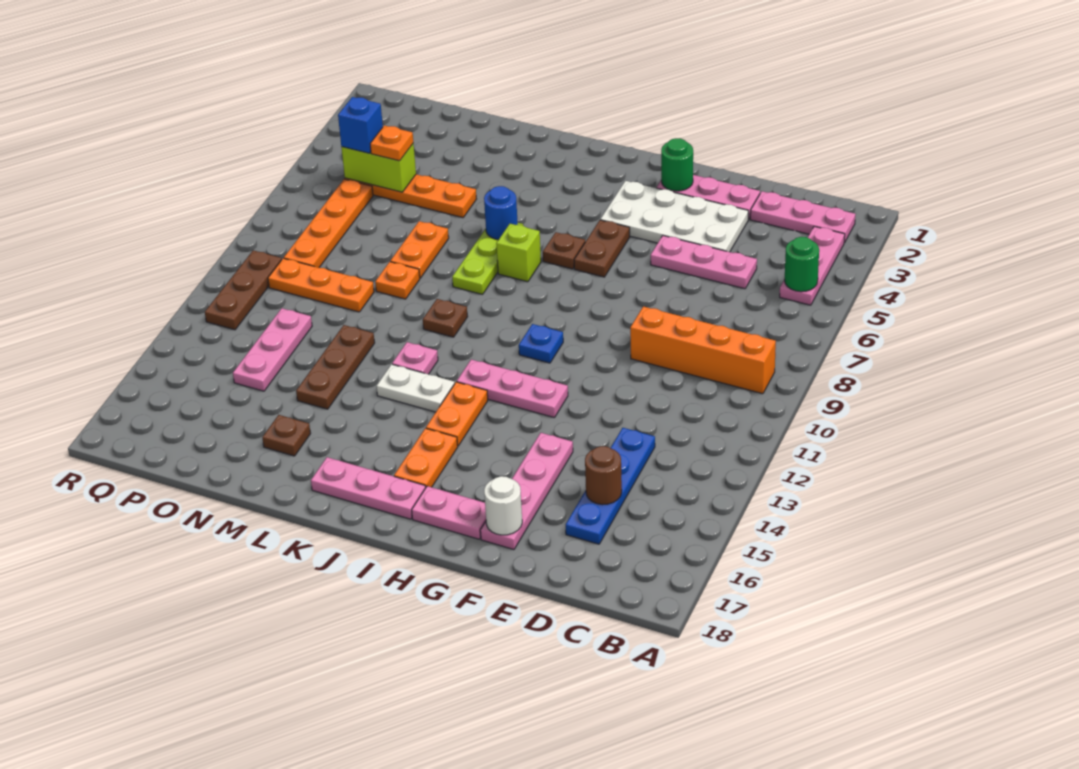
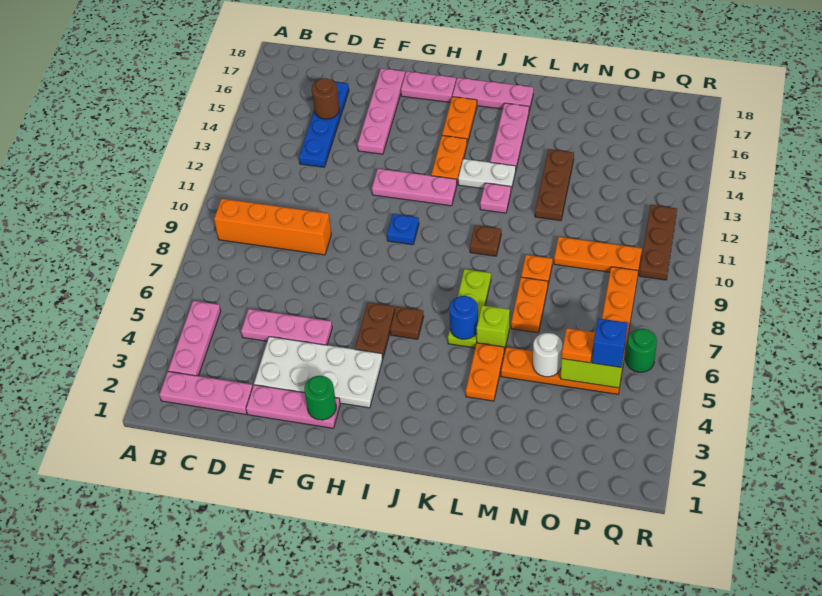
green round brick B5 level 2 -> green round brick Q6 level 1
white round brick F17 level 2 -> white round brick N5 level 2
lime brick J7 level 1 -> lime brick L6 level 1
none -> orange plate L4:L5 level 1
brown plate M16 level 1 -> none
pink plate O12:O14 level 1 -> pink plate K14:K16 level 1

